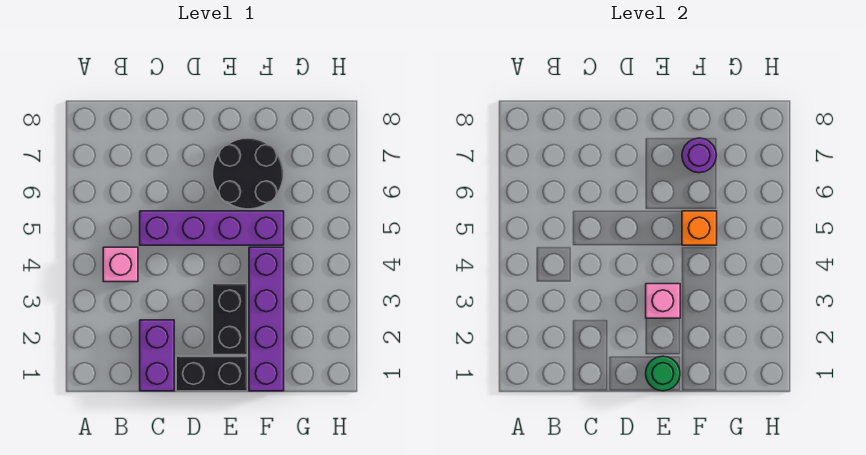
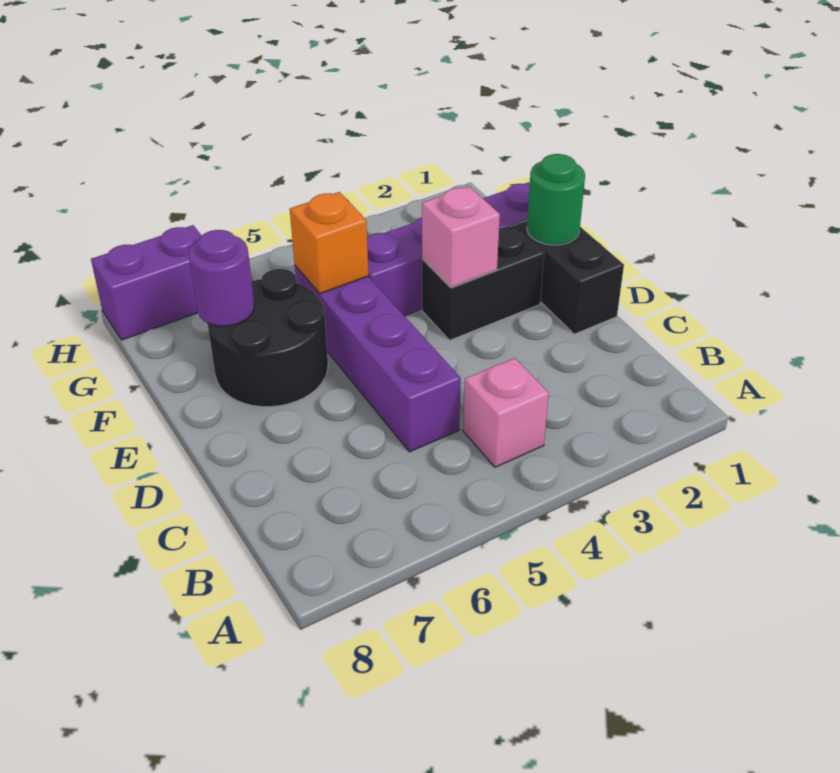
purple brick C1:C2 level 1 -> purple brick H7:H8 level 1

